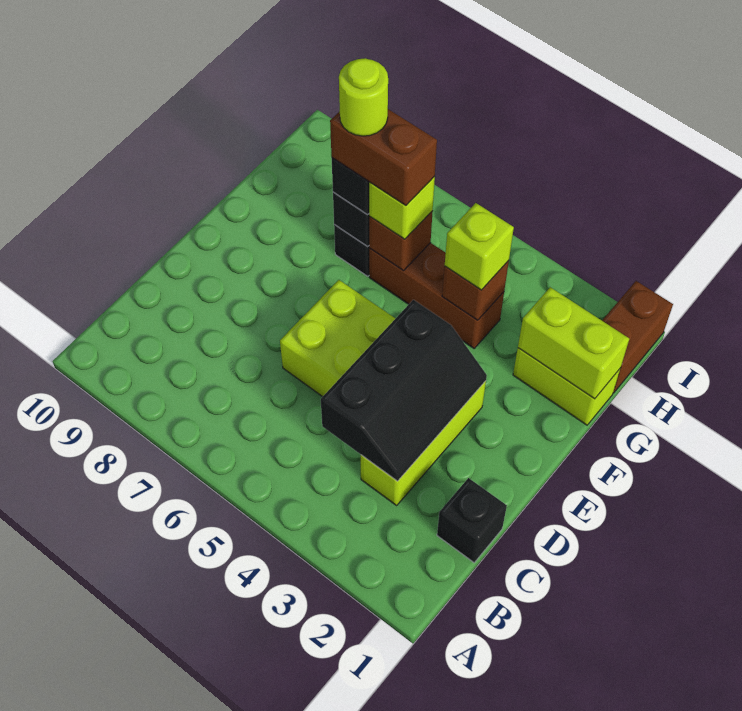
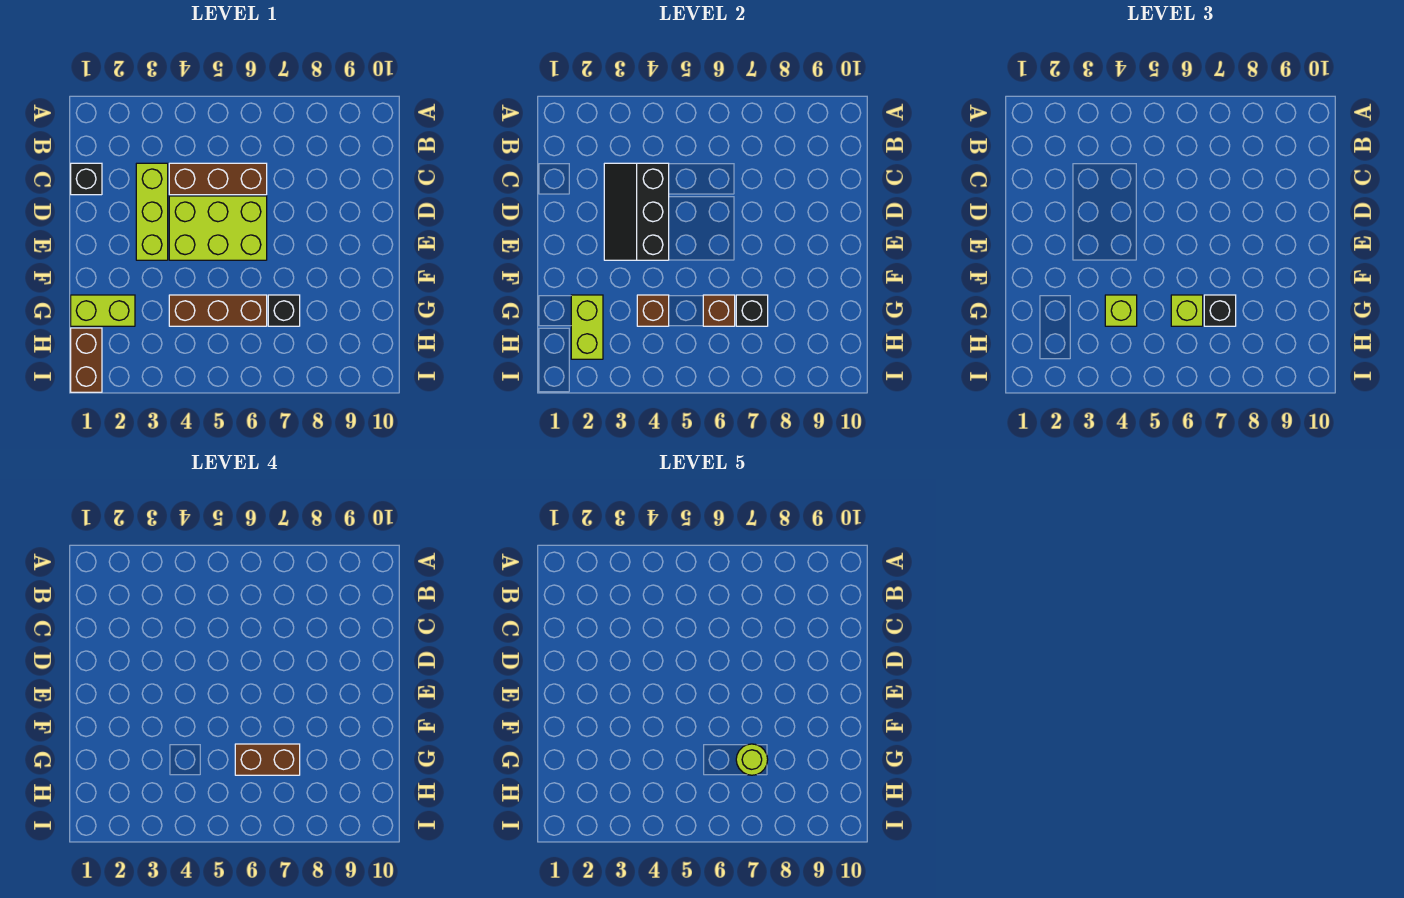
none -> brown brick C4:C6 level 1
lime brick G1:G2 level 2 -> lime brick G2:H2 level 2

